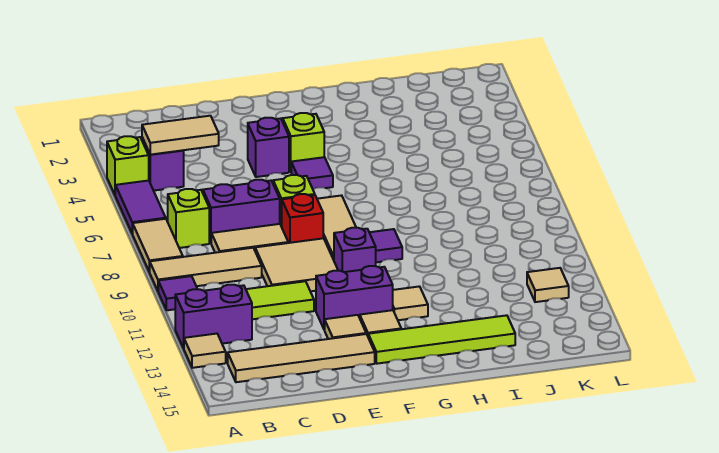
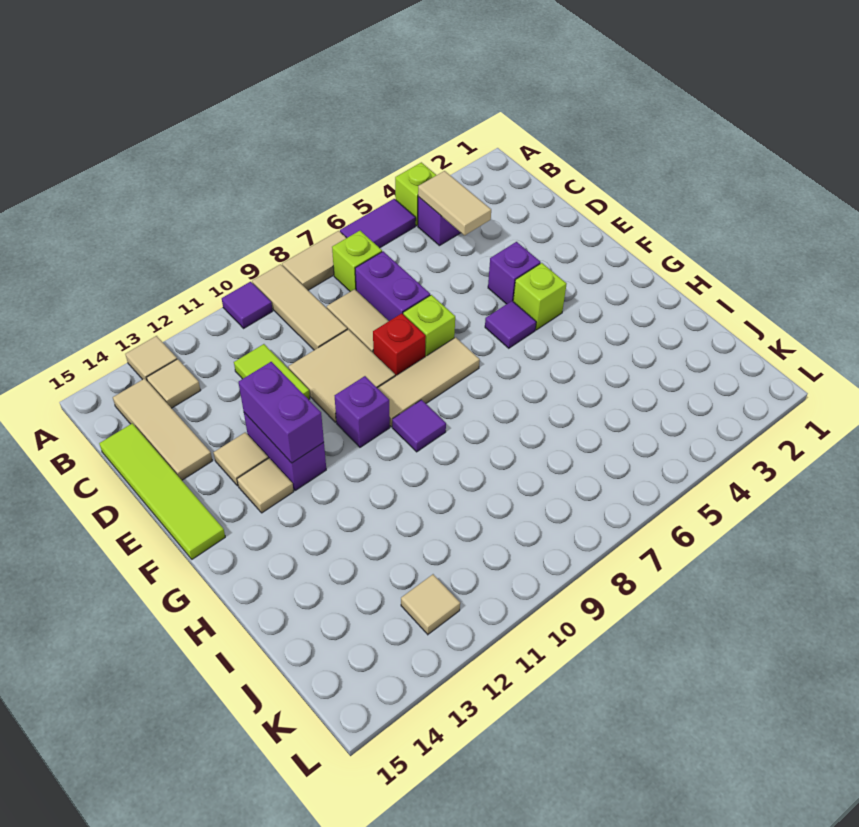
purple brick A12:B12 level 1 -> purple brick E12:F12 level 2
tan tile B14:E14 level 1 -> tan tile B14:D14 level 1
lime tile F14:I14 level 1 -> lime tile C15:F15 level 1
tan tile G12 level 1 -> tan tile B13 level 1

